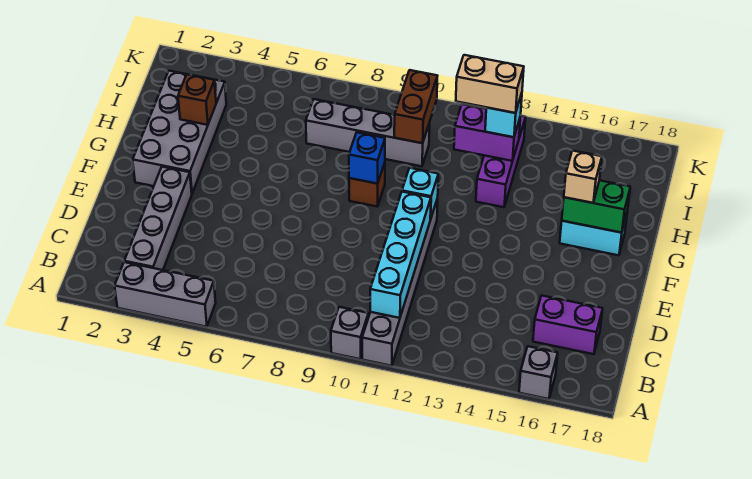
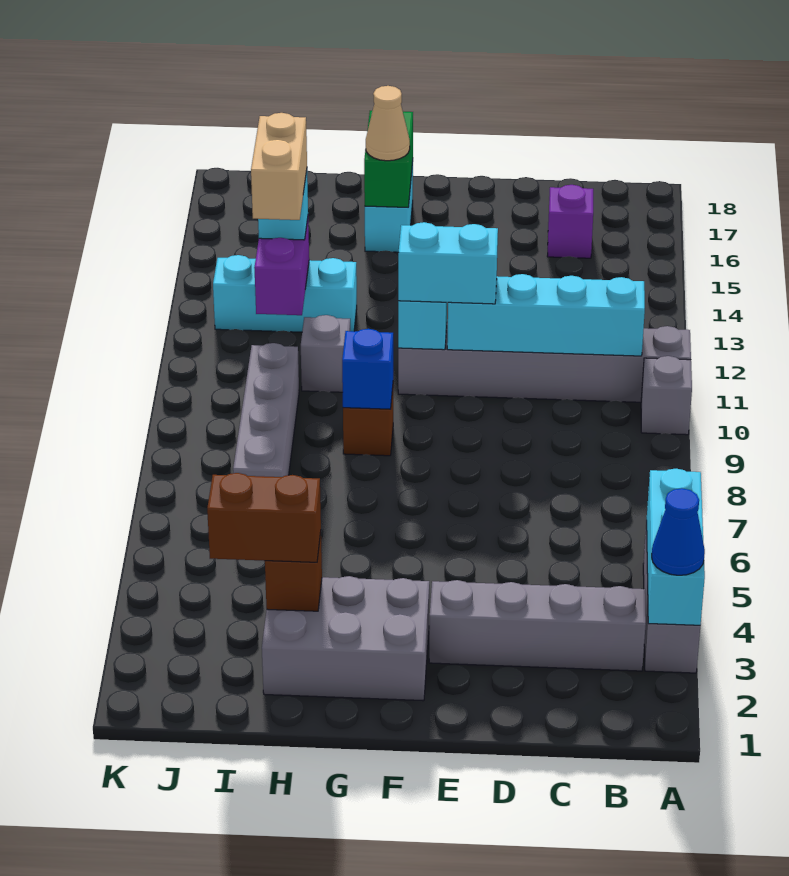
none -> cyan brick A3:A5 level 2
none -> blue cone A3 level 3
grey brick A16 level 1 -> grey brick H11 level 1
purple brick C16:C17 level 1 -> purple brick C16 level 1
none -> cyan brick E11:F11 level 3
grey brick F2:I3 level 1 -> grey brick F2:H3 level 1
tan brick G16 level 3 -> tan cone G16 level 3
purple brick H13:J13 level 1 -> cyan brick H13:J13 level 1
brown brick I10:J10 level 2 -> brown brick H3:I3 level 3

